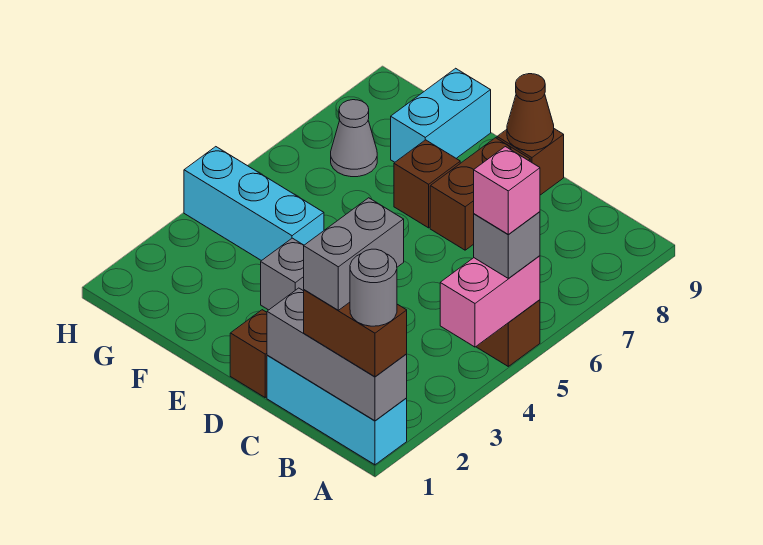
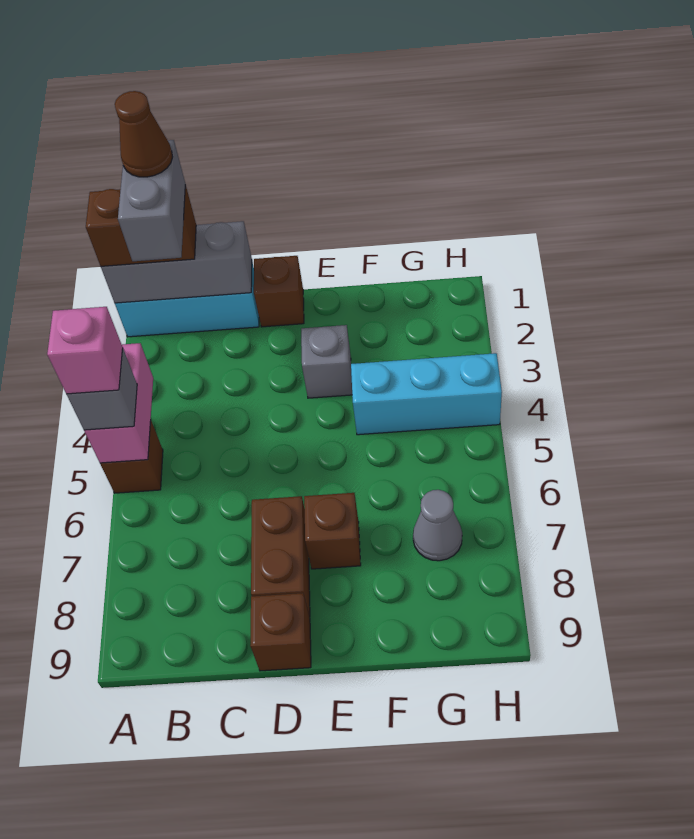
grey round brick A1 level 4 -> none
brown cone D9 level 2 -> brown cone B1 level 5
cyan brick F8:F9 level 1 -> none

